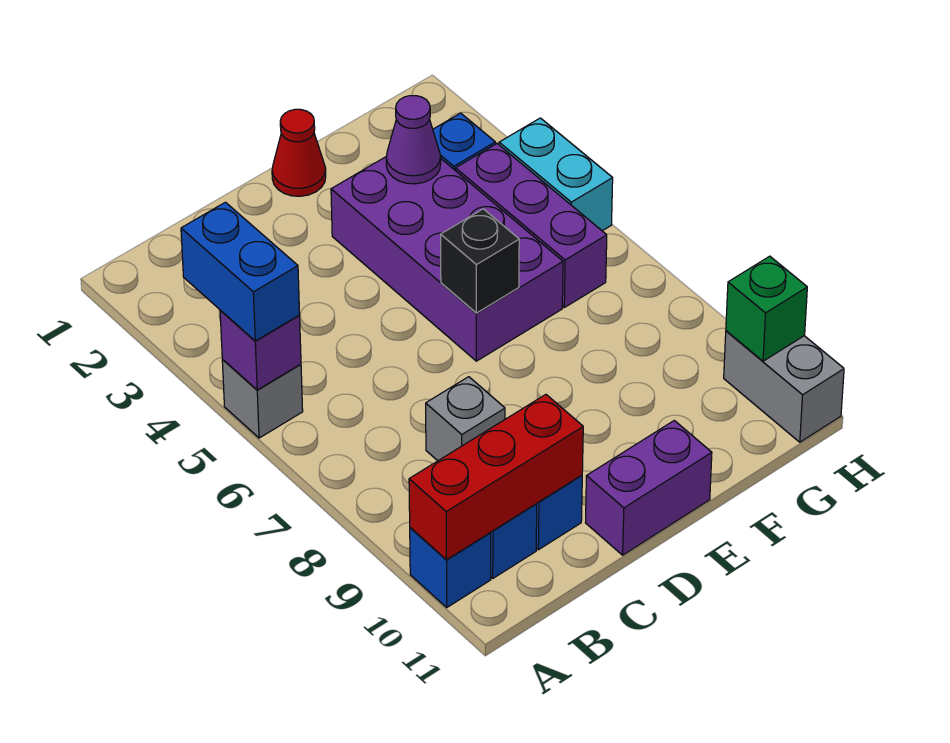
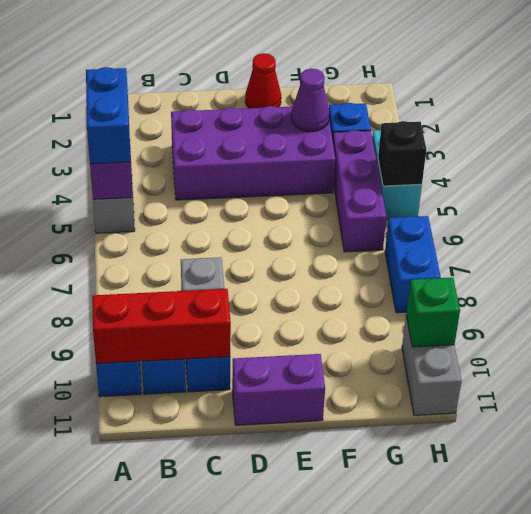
purple brick E3:F6 level 1 -> purple brick C3:F4 level 1
black brick E6 level 2 -> black brick H5 level 2
none -> blue brick H7:H8 level 1

